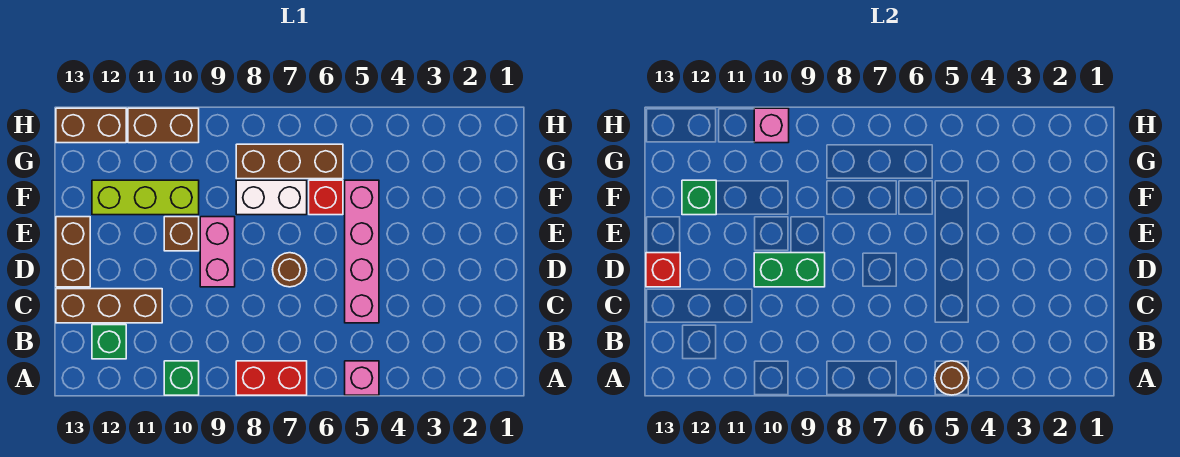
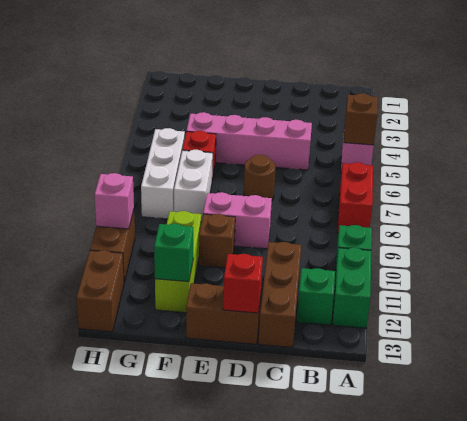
brown round brick A5 level 2 -> brown brick A5 level 2
green brick D9:D10 level 2 -> green brick A11:A12 level 1
brown brick G6:G8 level 1 -> white brick G6:G8 level 1

